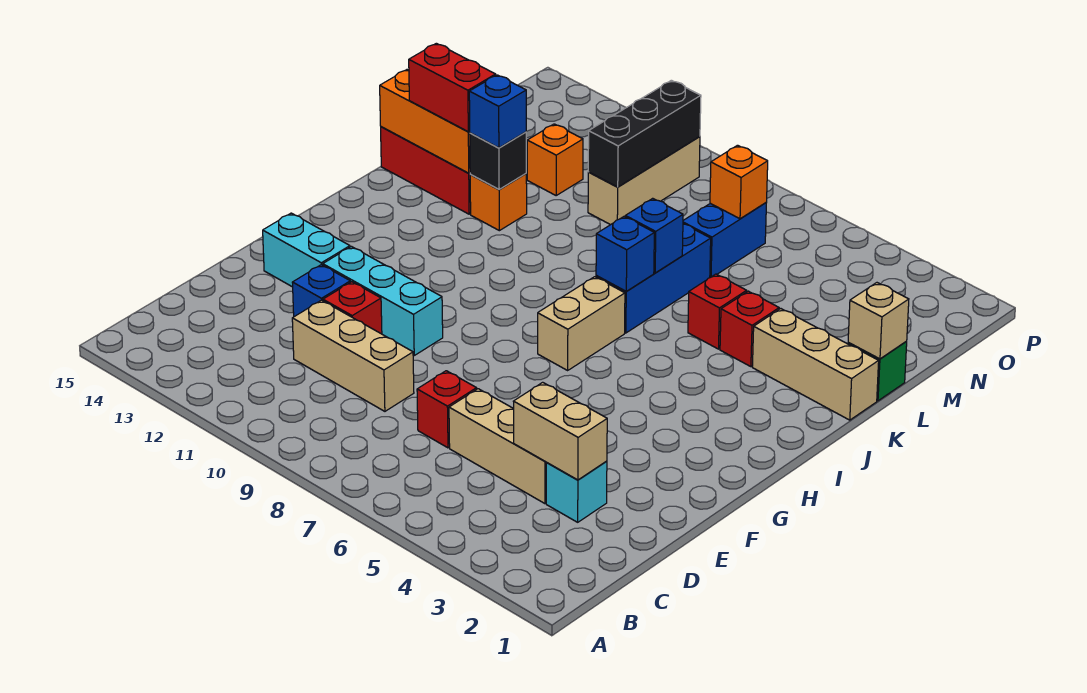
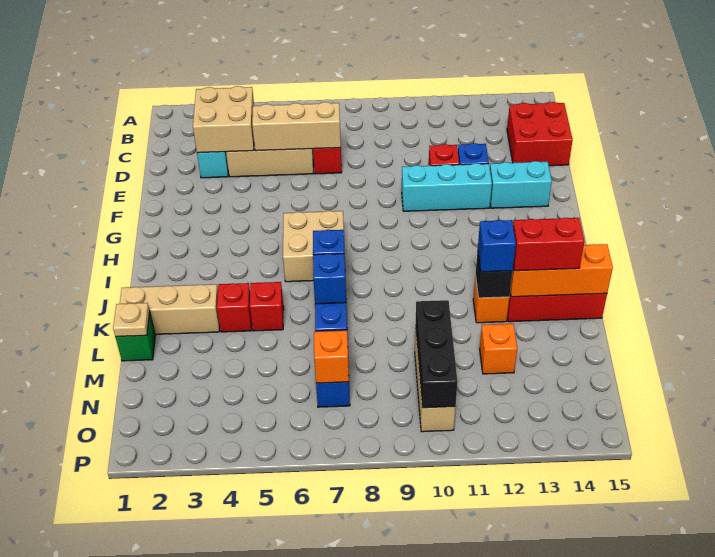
none -> red brick C14:D15 level 1
tan brick D3:D4 level 2 -> tan brick C3:D4 level 2
tan brick D9:D11 level 1 -> tan brick D5:D7 level 2
tan brick H7:I7 level 1 -> tan brick H6:I7 level 1
tan brick L1 level 2 -> tan plate L1 level 2

